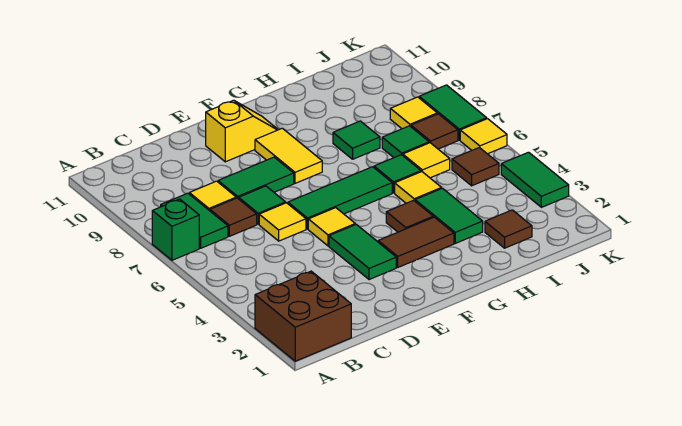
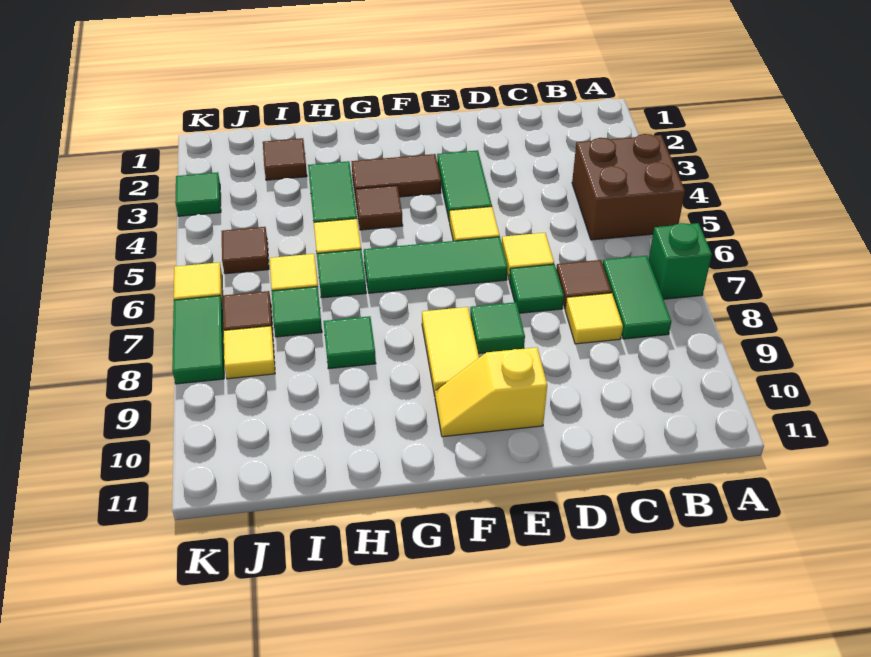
brown brick A1:B2 level 1 -> brown brick A4:B5 level 1
green tile D8:E8 level 1 -> green tile E8 level 1
green tile K3:K4 level 1 -> green tile K3 level 1

